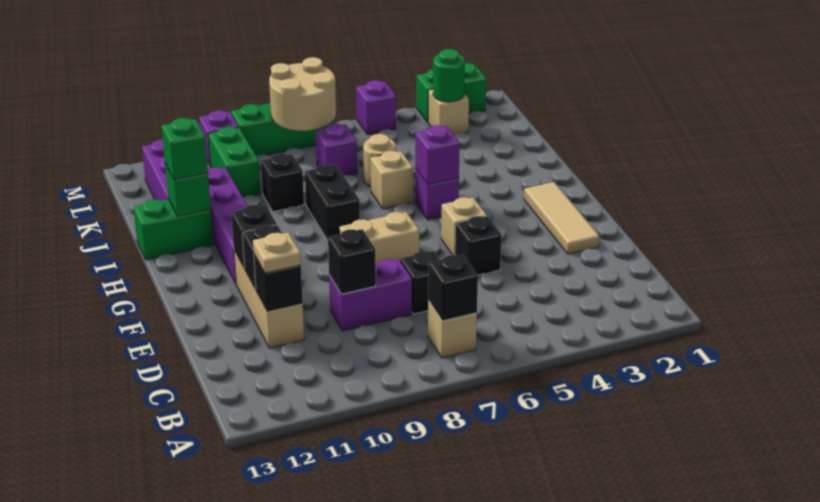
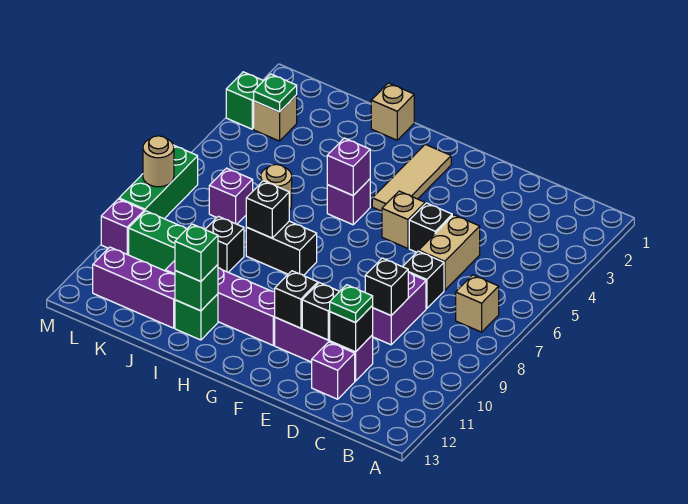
black brick B7 level 2 -> black brick I8 level 2
tan brick D11:F11 level 1 -> purple brick D11:F11 level 1
tan plate D11 level 3 -> green plate D11 level 3
tan tile E2:G2 level 1 -> tan tile G2:G4 level 1
tan brick F7:F8 level 1 -> tan brick D5:D6 level 1
tan brick I6 level 1 -> tan brick I1 level 1
green brick I12:I13 level 1 -> green brick I12 level 1
green round brick L3 level 2 -> green plate L3 level 2
tan round brick L7:M8 level 2 -> tan round brick M8 level 2
green brick M2:M3 level 1 -> green brick M3 level 1
purple brick M5 level 1 -> purple brick D12 level 1

